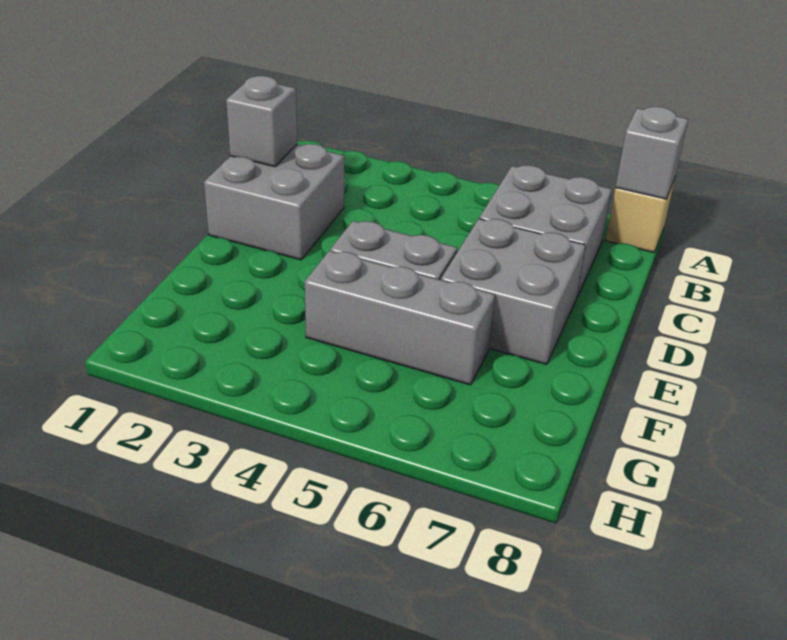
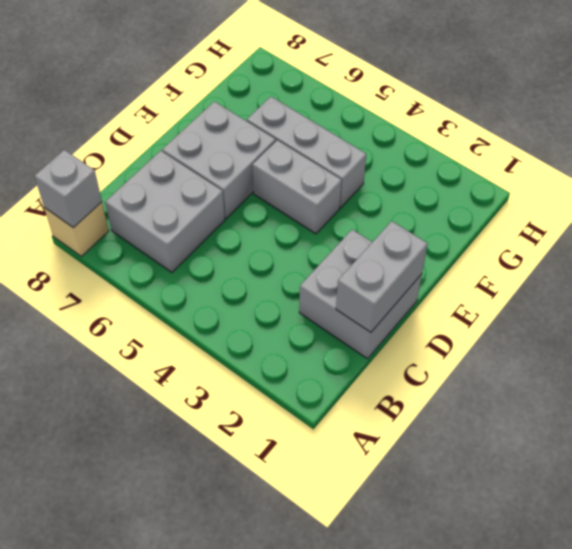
grey brick C1 level 2 -> grey brick C1:D1 level 2

